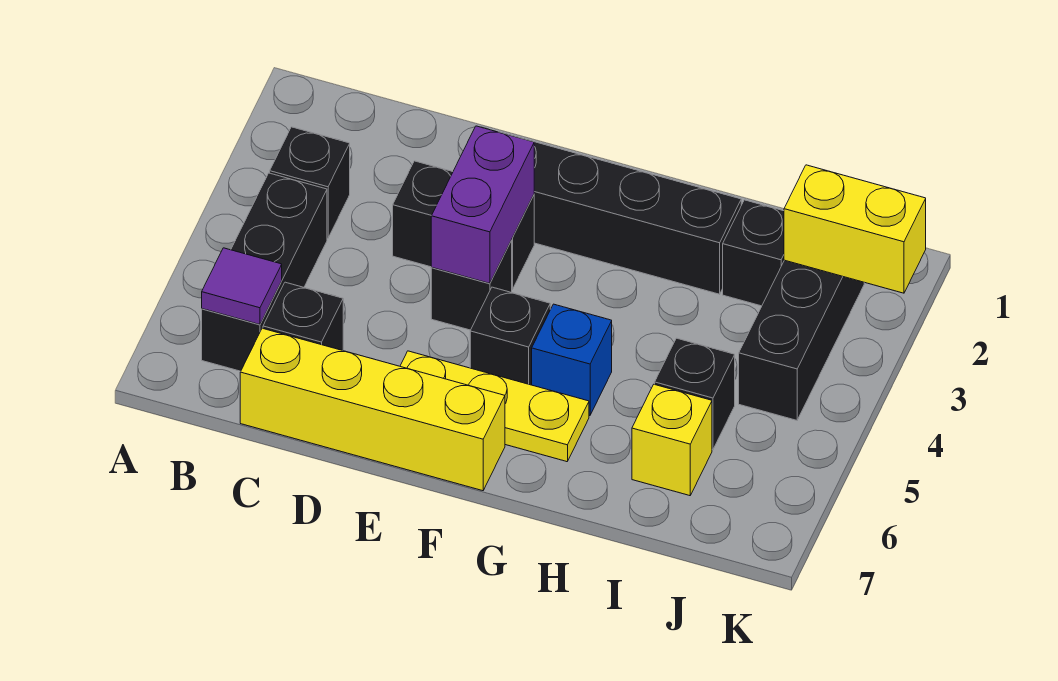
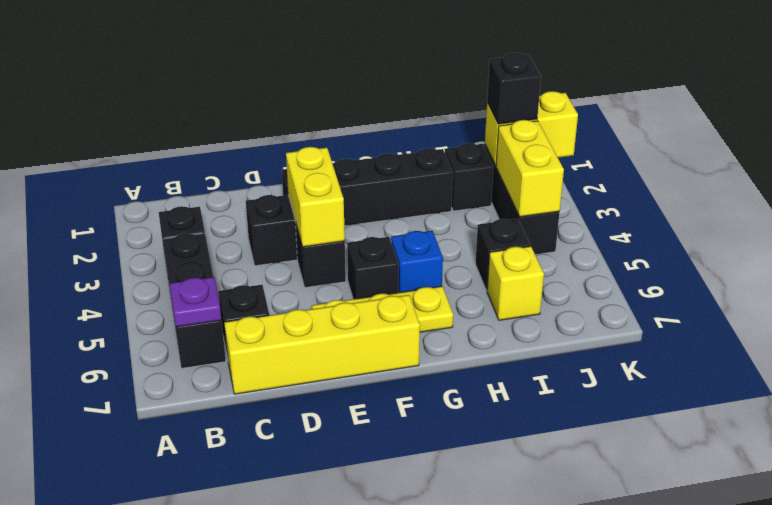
purple tile B6 level 2 -> purple plate B6 level 2
purple brick E3:E4 level 2 -> yellow brick E3:E4 level 2
none -> black brick J2 level 3
none -> yellow brick J3:J4 level 2

